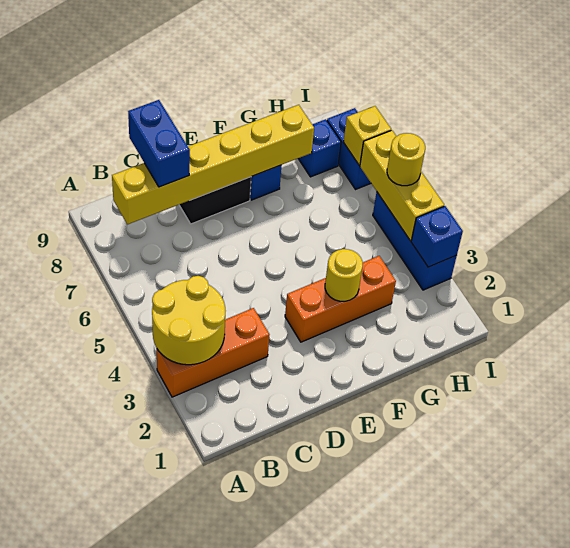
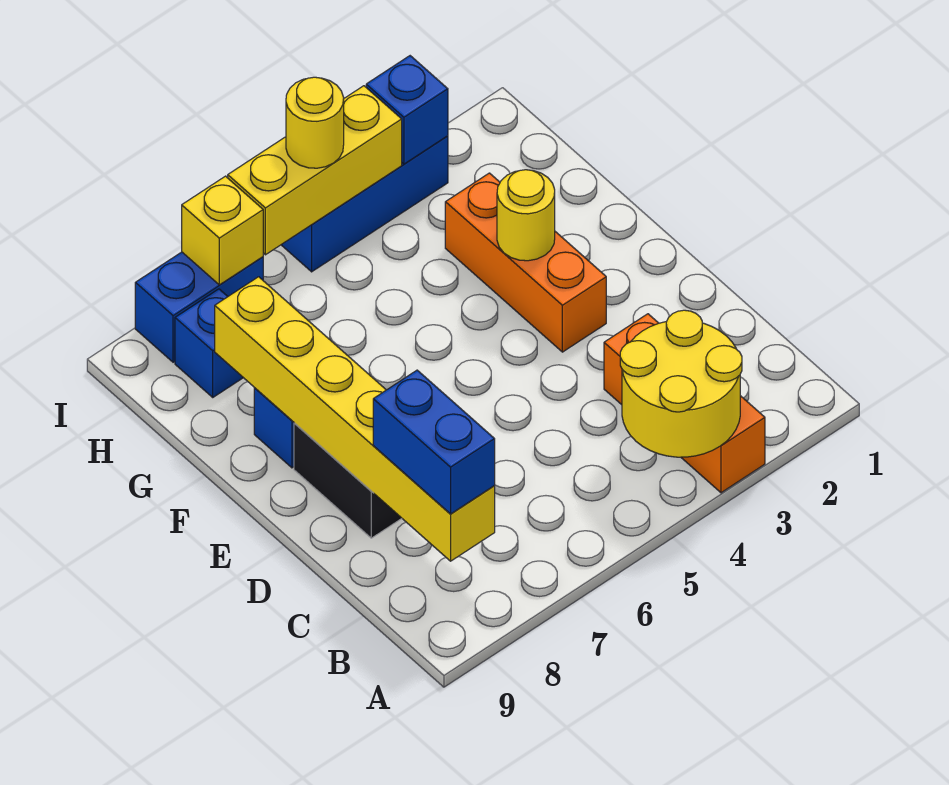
blue brick C8:C9 level 3 -> blue brick B8:C8 level 3

